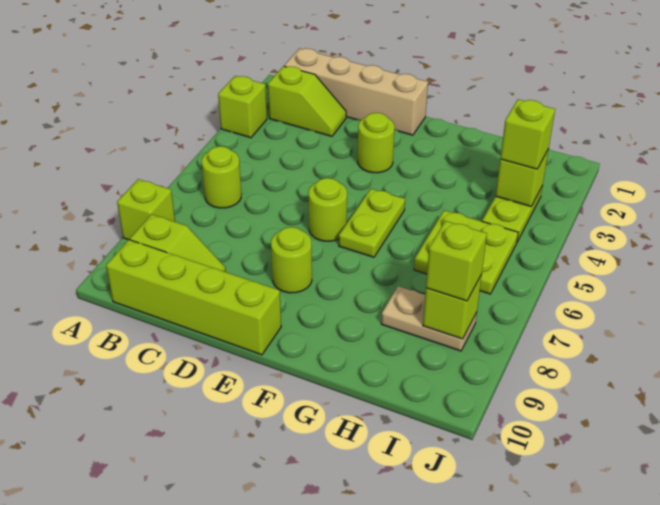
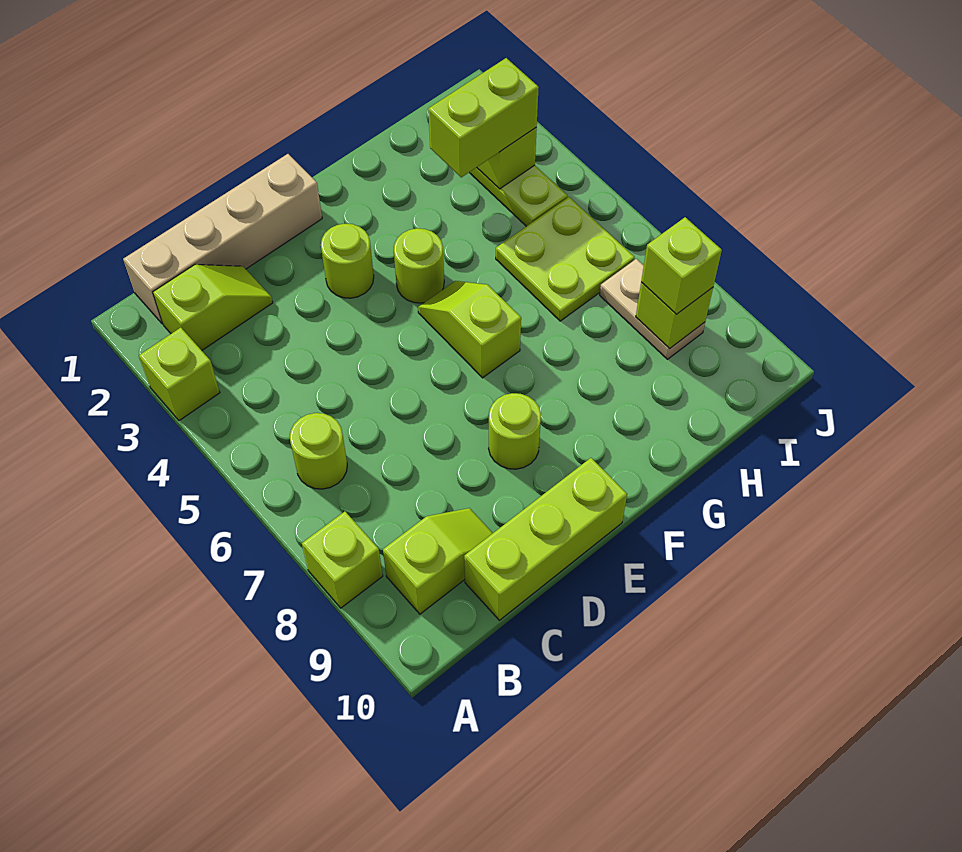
lime brick B10:E10 level 1 -> lime brick C10:E10 level 1
lime round brick E6 level 1 -> lime round brick F4 level 1
lime plate F5:F6 level 1 -> lime slope F5:F6 level 1 top 6
tan plate H8:I8 level 1 -> tan plate I7:I8 level 1
lime brick I3 level 3 -> lime brick H3:I3 level 3

